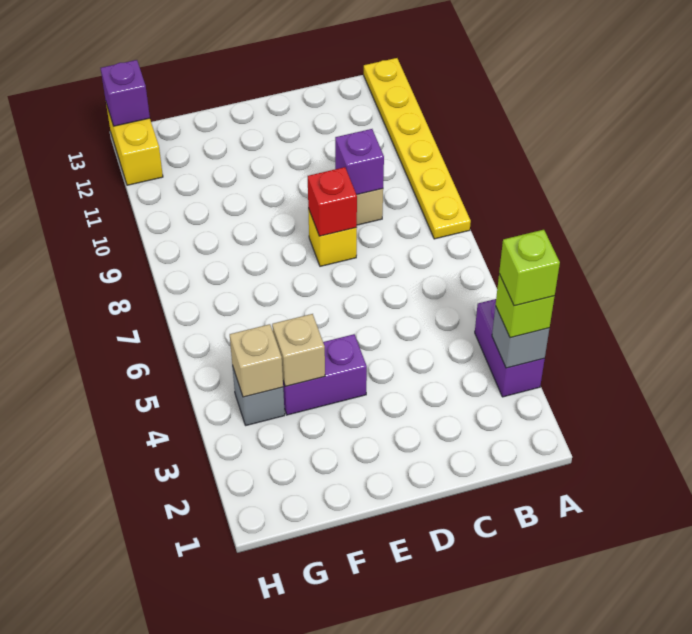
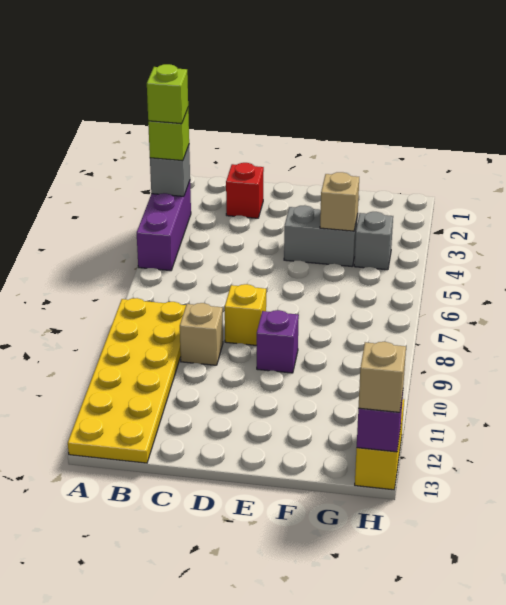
purple brick A3:A4 level 1 -> purple brick A3:A5 level 1
yellow plate A8:A13 level 1 -> yellow plate A8:B13 level 1
purple brick C9 level 2 -> purple brick E9 level 1
red brick D8 level 2 -> red brick C2 level 1
purple brick E4:F4 level 1 -> grey brick E4:F4 level 1
tan brick G4 level 2 -> tan brick H13 level 3

